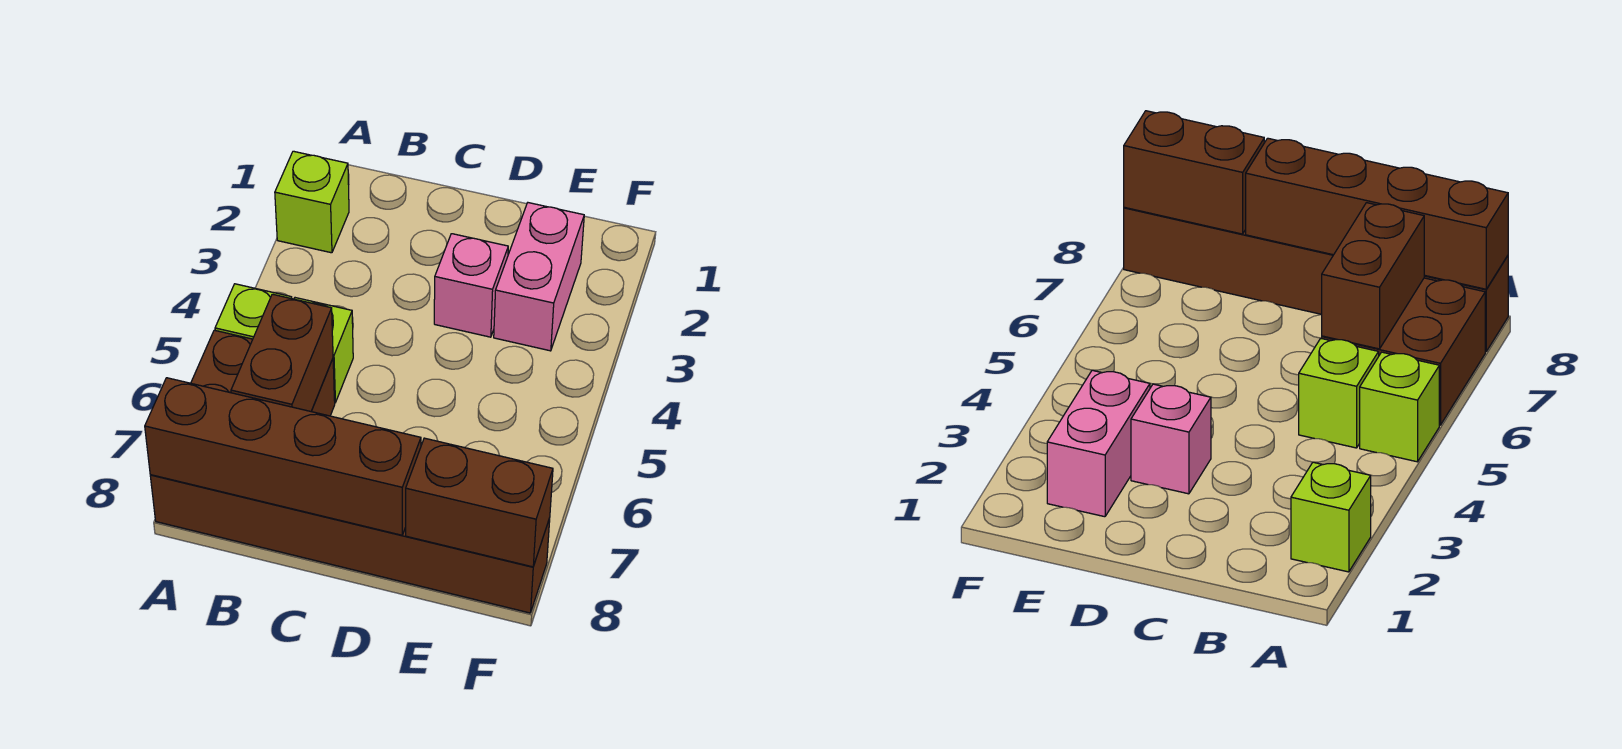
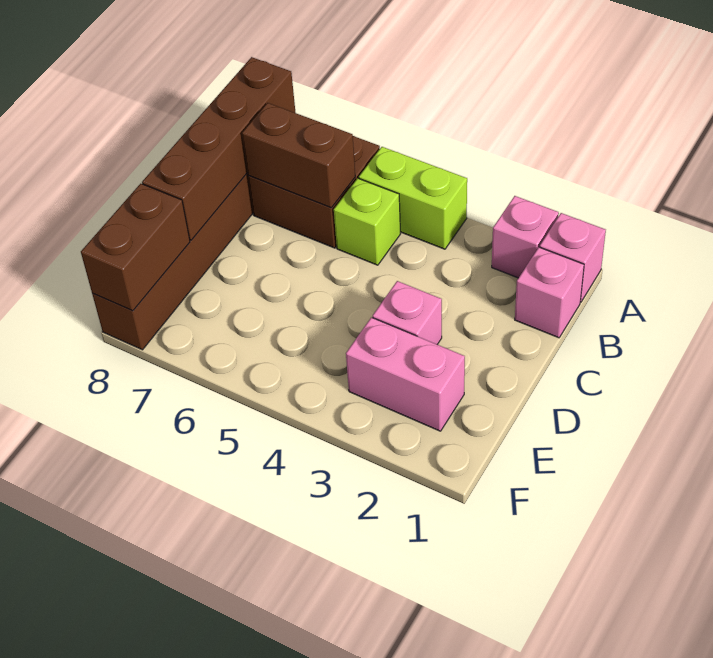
none -> pink brick A1 level 1
lime brick A2 level 1 -> pink brick A2 level 1
lime brick A5 level 1 -> lime brick A4:A5 level 1
none -> pink brick B1 level 1

